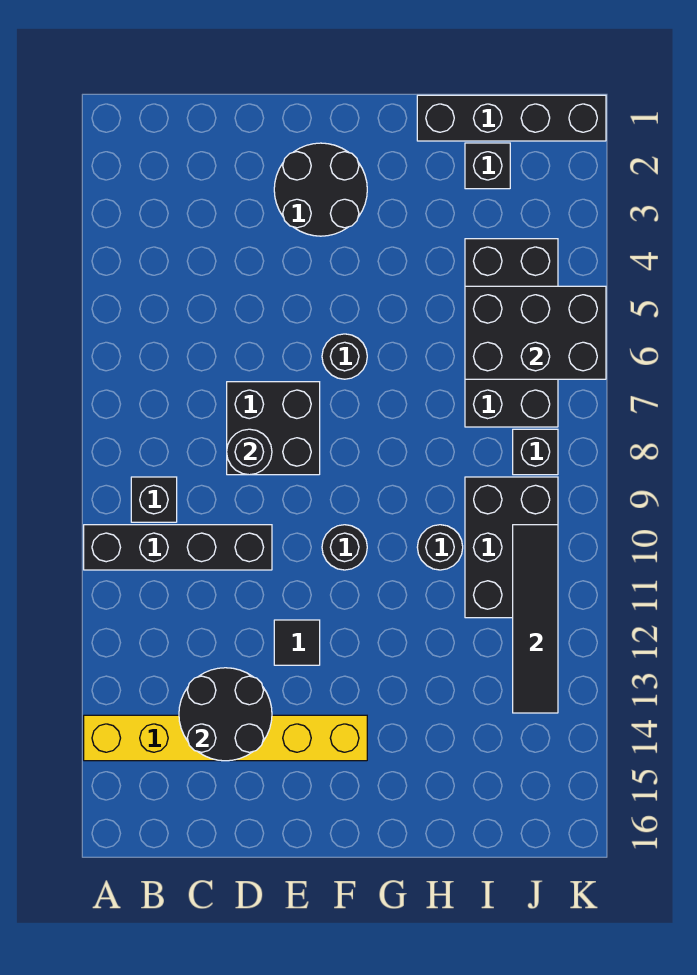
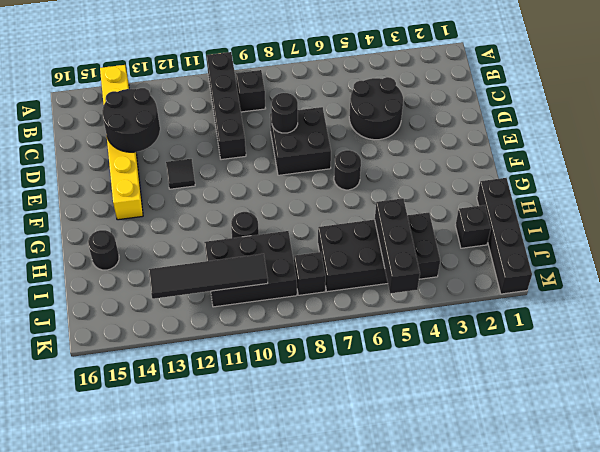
black round brick E2:F3 level 1 -> black round brick C4:D5 level 1
black round brick F10 level 1 -> black round brick H15 level 1
black brick I5:K6 level 2 -> black brick I5:K5 level 2

